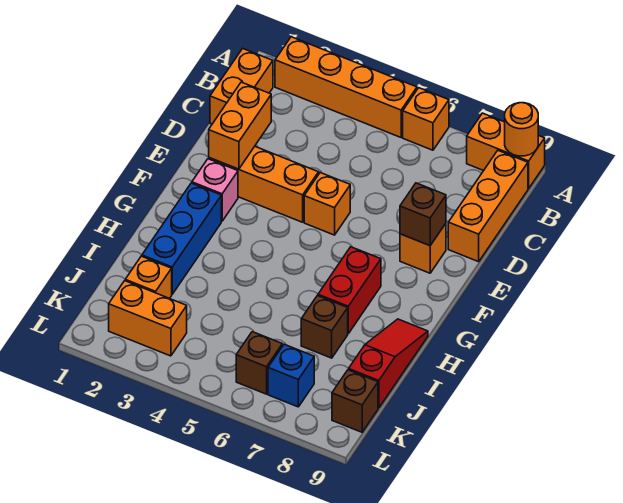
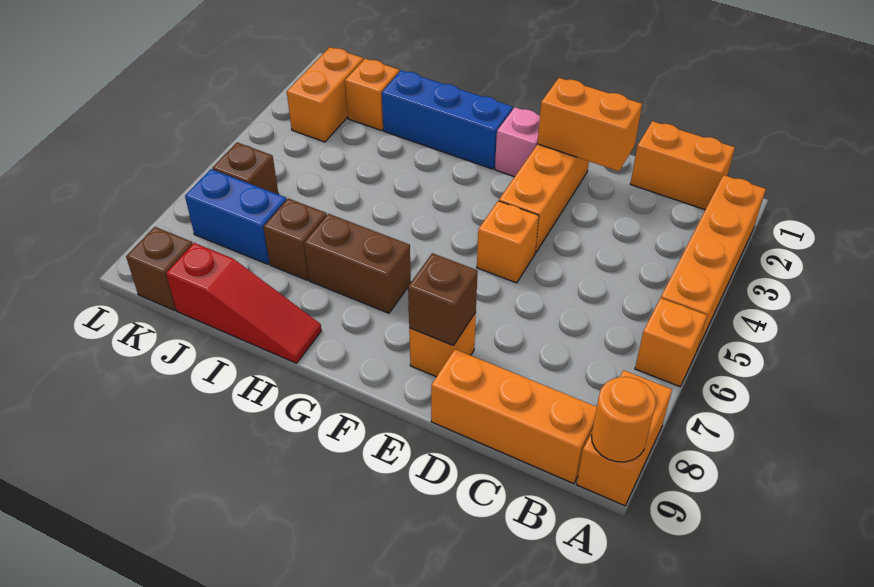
red brick G7:H7 level 1 -> brown brick G7:H7 level 1
blue brick K7 level 1 -> blue brick J7:K7 level 1

